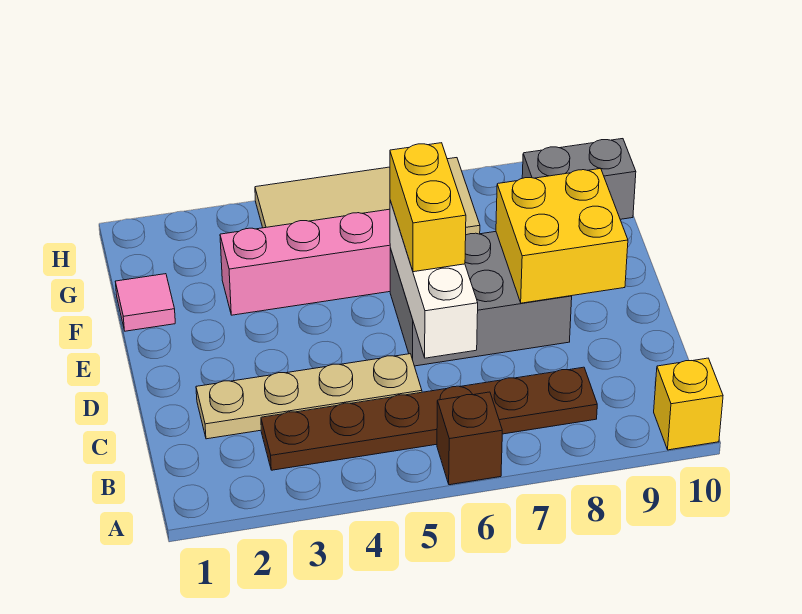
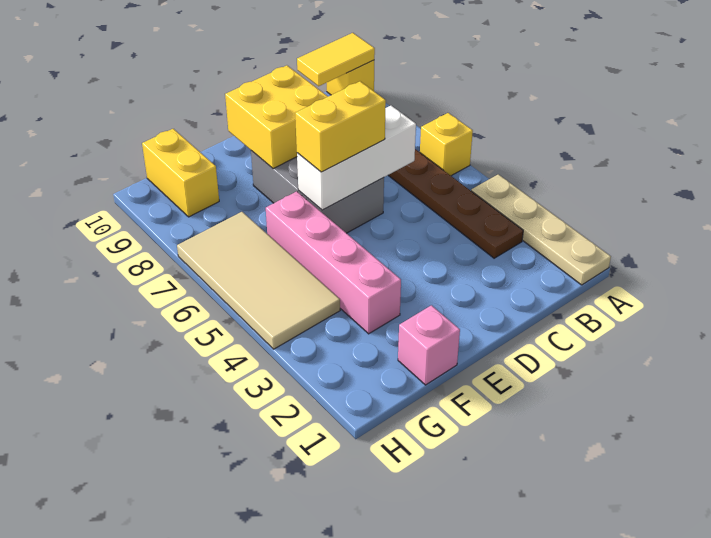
brown brick A6 level 1 -> yellow brick A6 level 1
none -> yellow tile A10:B10 level 2
tan plate C2:C5 level 1 -> tan plate A1:A4 level 1
pink tile F1 level 1 -> pink brick F1 level 1
grey brick G9:G10 level 1 -> yellow brick G9:G10 level 1

